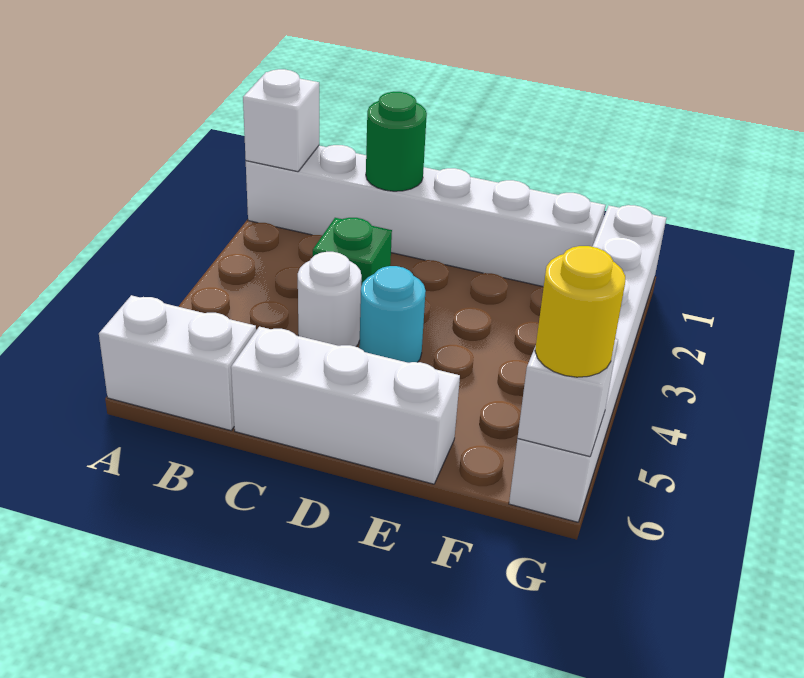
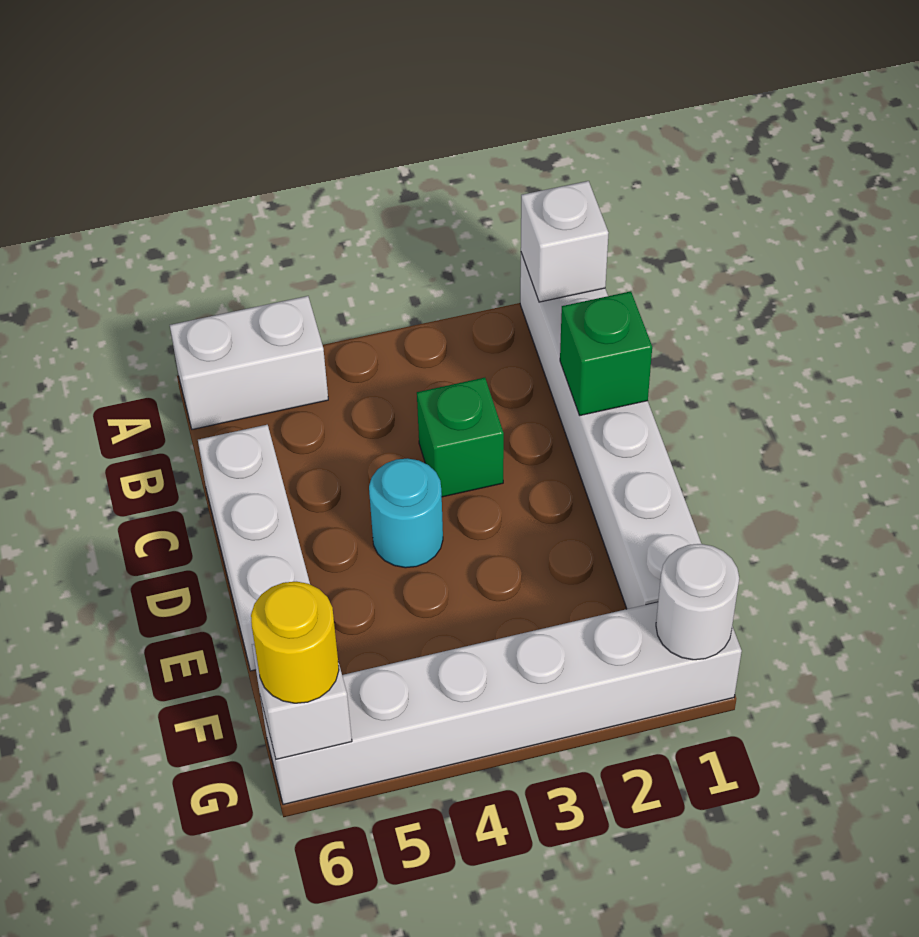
white brick A6:B6 level 1 -> white brick A5:A6 level 1
green round brick C1 level 2 -> green brick C1 level 2
white round brick C4 level 1 -> white round brick G1 level 2

